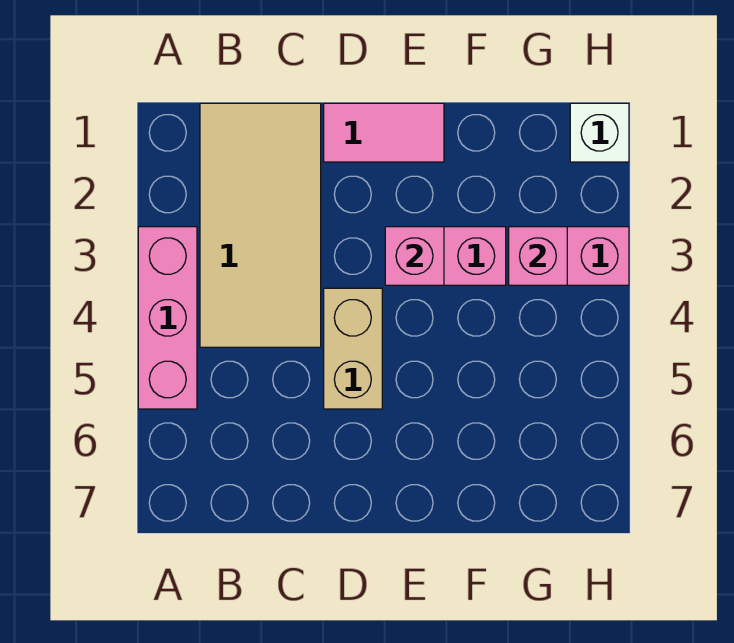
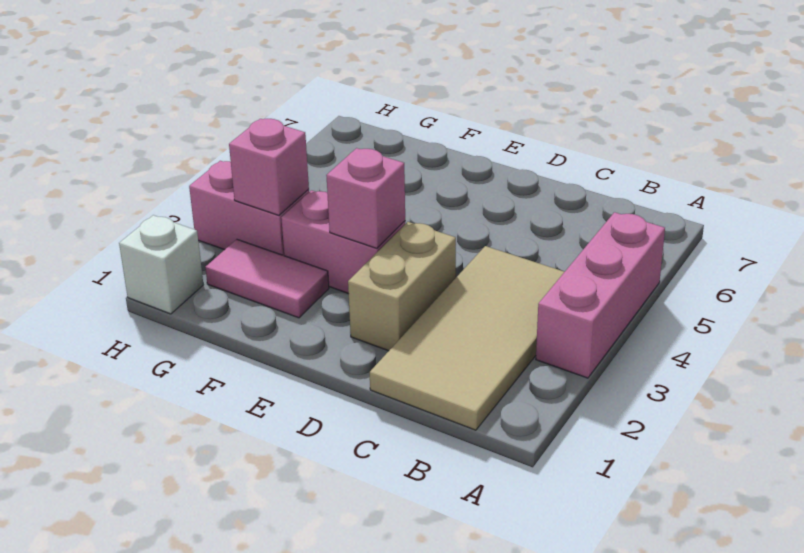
pink tile D1:E1 level 1 -> pink tile F2:G2 level 1
tan brick D4:D5 level 1 -> tan brick D2:D3 level 1

